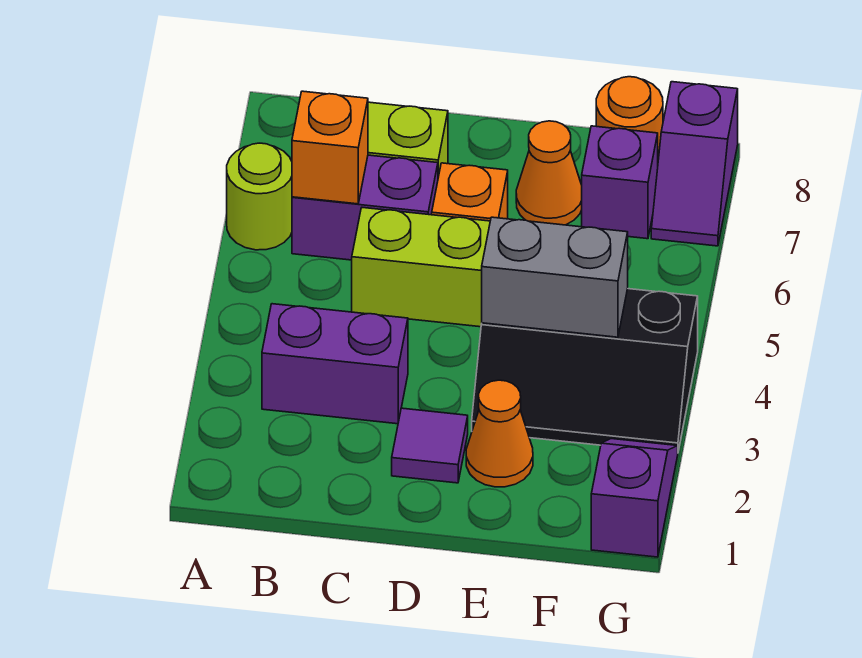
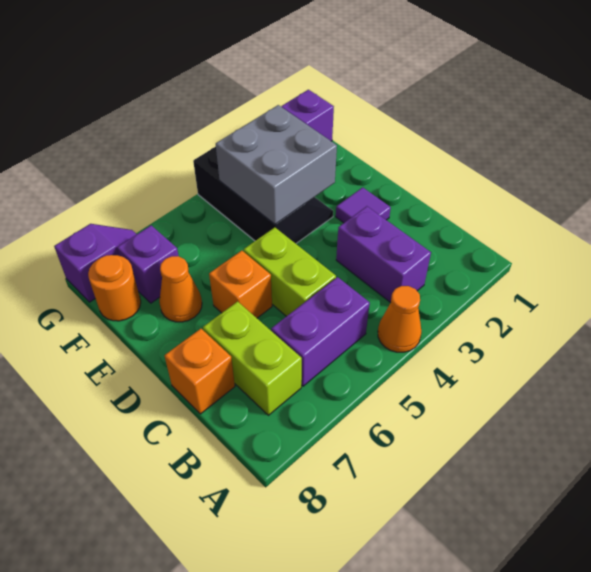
lime round brick A6 level 1 -> none
purple brick B6:C6 level 1 -> purple brick B5:B6 level 1
orange brick B6 level 2 -> orange brick C8 level 1
orange cone E2 level 1 -> orange cone A4 level 1
grey brick E4:F4 level 2 -> grey brick E3:F4 level 2

